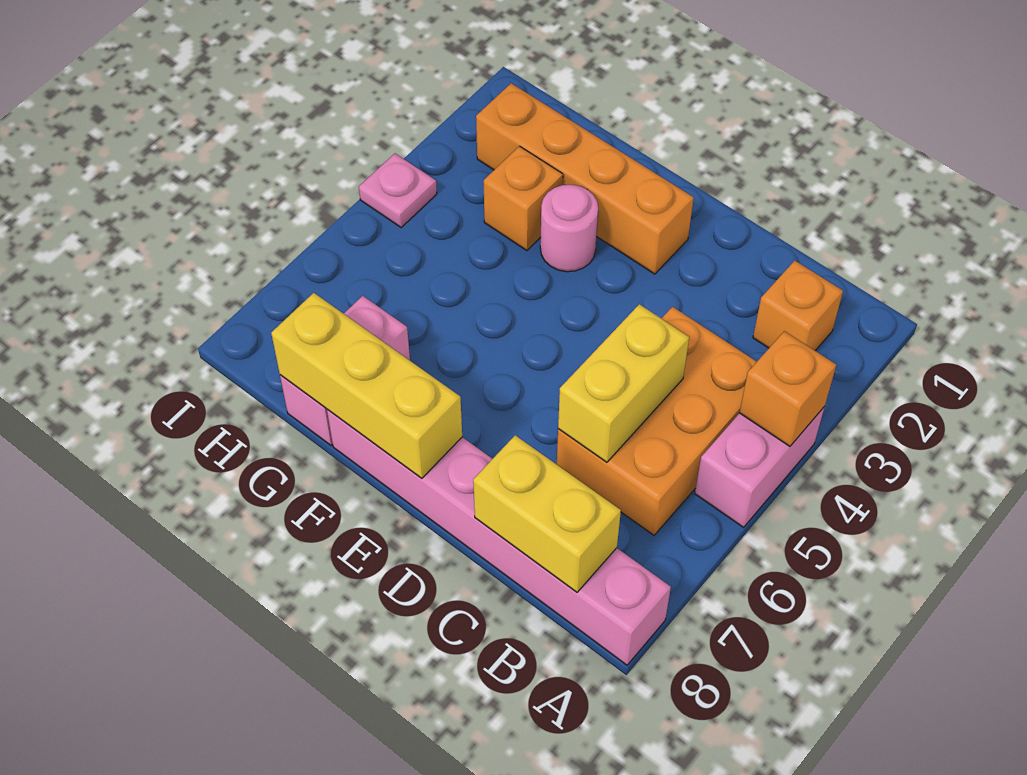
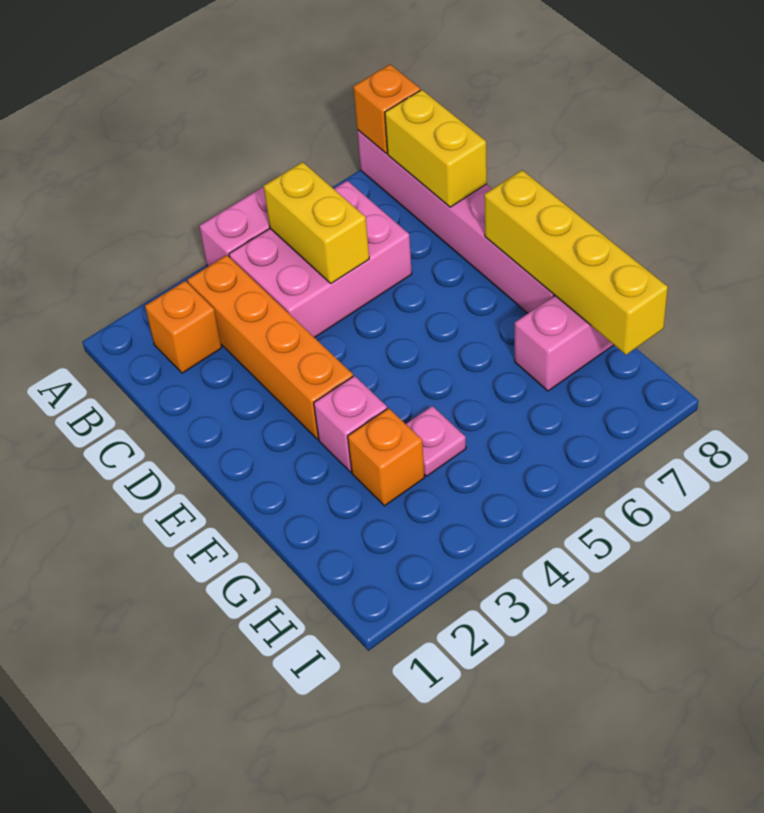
orange brick A4 level 2 -> orange brick A8 level 2
orange brick B4:C6 level 1 -> pink brick B4:C6 level 1
yellow brick C5:C6 level 2 -> yellow brick B5:C5 level 2
orange brick E2:H2 level 1 -> orange brick B3:E3 level 1
yellow brick E8:G8 level 2 -> yellow brick E8:H8 level 2
pink round brick F3 level 1 -> pink brick F3 level 1
pink plate I4 level 1 -> pink plate G4 level 1

